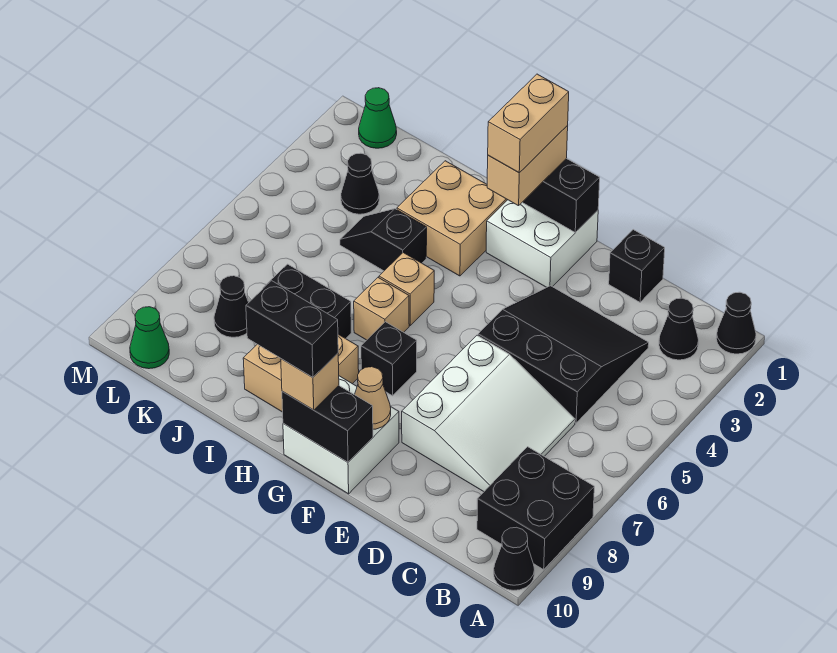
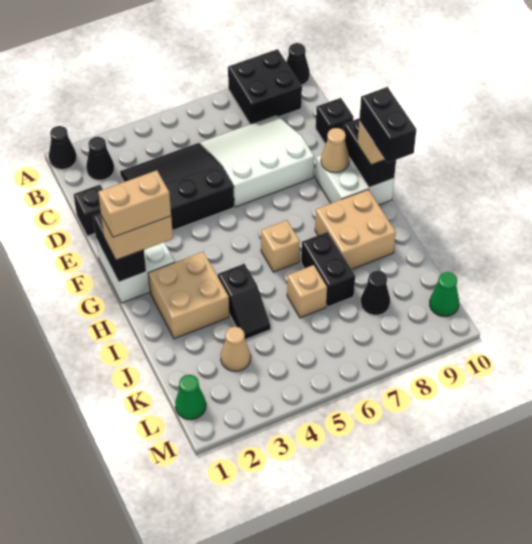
black slope C3:E5 level 1 top 5 -> black slope C3:E5 level 1 top E
black brick G7 level 1 -> black brick D10 level 1
tan brick H5 level 1 -> tan brick J6 level 1
black cone K3 level 1 -> tan cone K3 level 1

